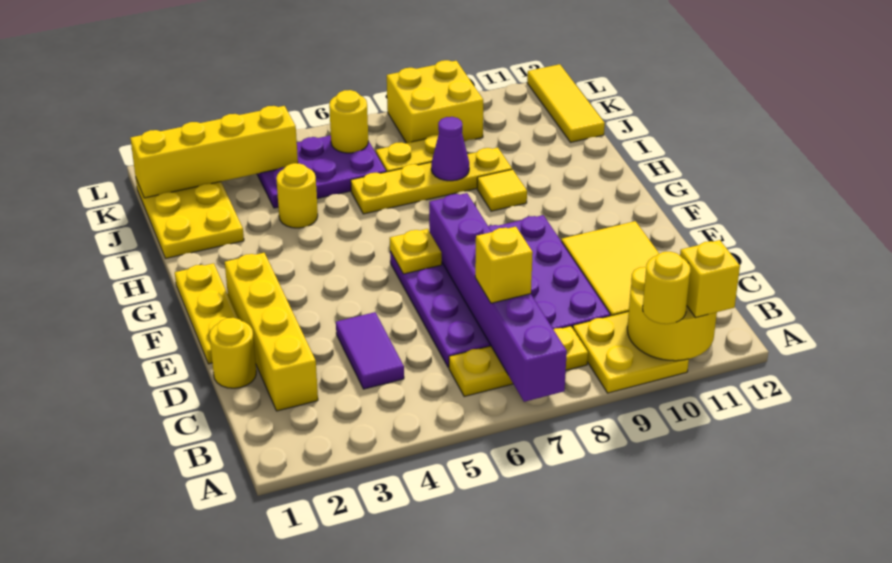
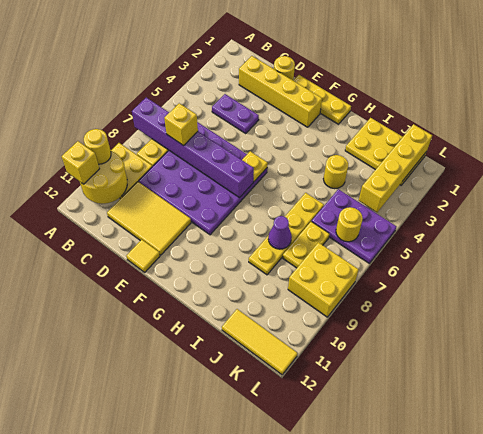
purple tile C4:D4 level 1 -> purple plate C4:D4 level 1
yellow tile H9 level 1 -> yellow tile E12 level 1
purple plate J4:K6 level 1 -> purple plate J5:L6 level 1

